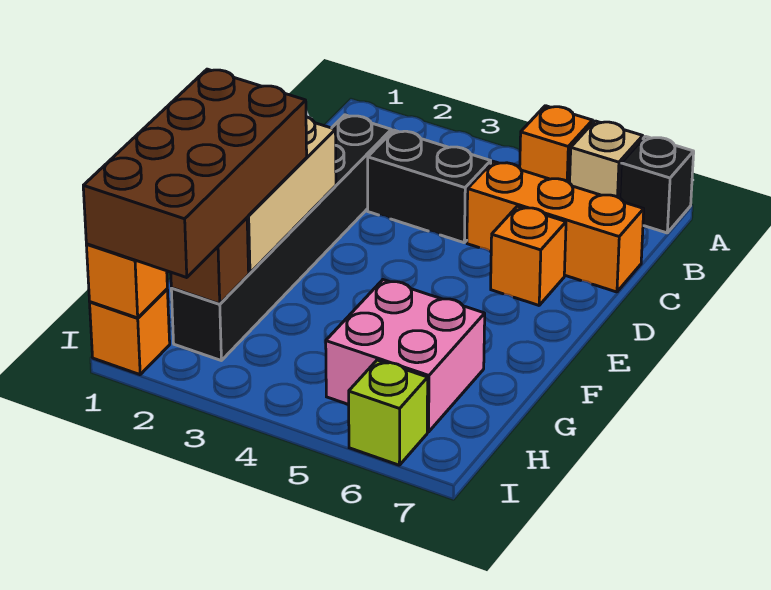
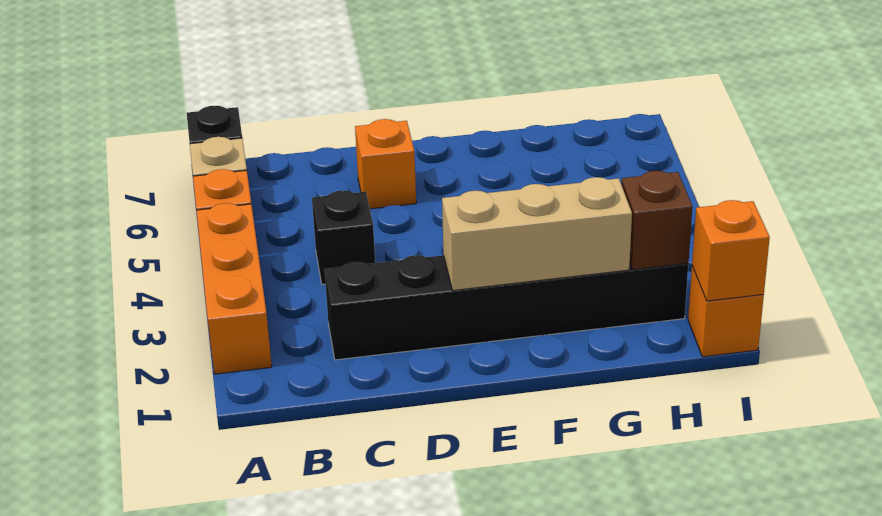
black brick C3:C4 level 1 -> black brick C4 level 1
orange brick C5:C7 level 1 -> orange brick A2:A4 level 1
brown brick F1:I2 level 3 -> none
pink brick G5:H6 level 1 -> none
lime brick I6 level 1 -> none

